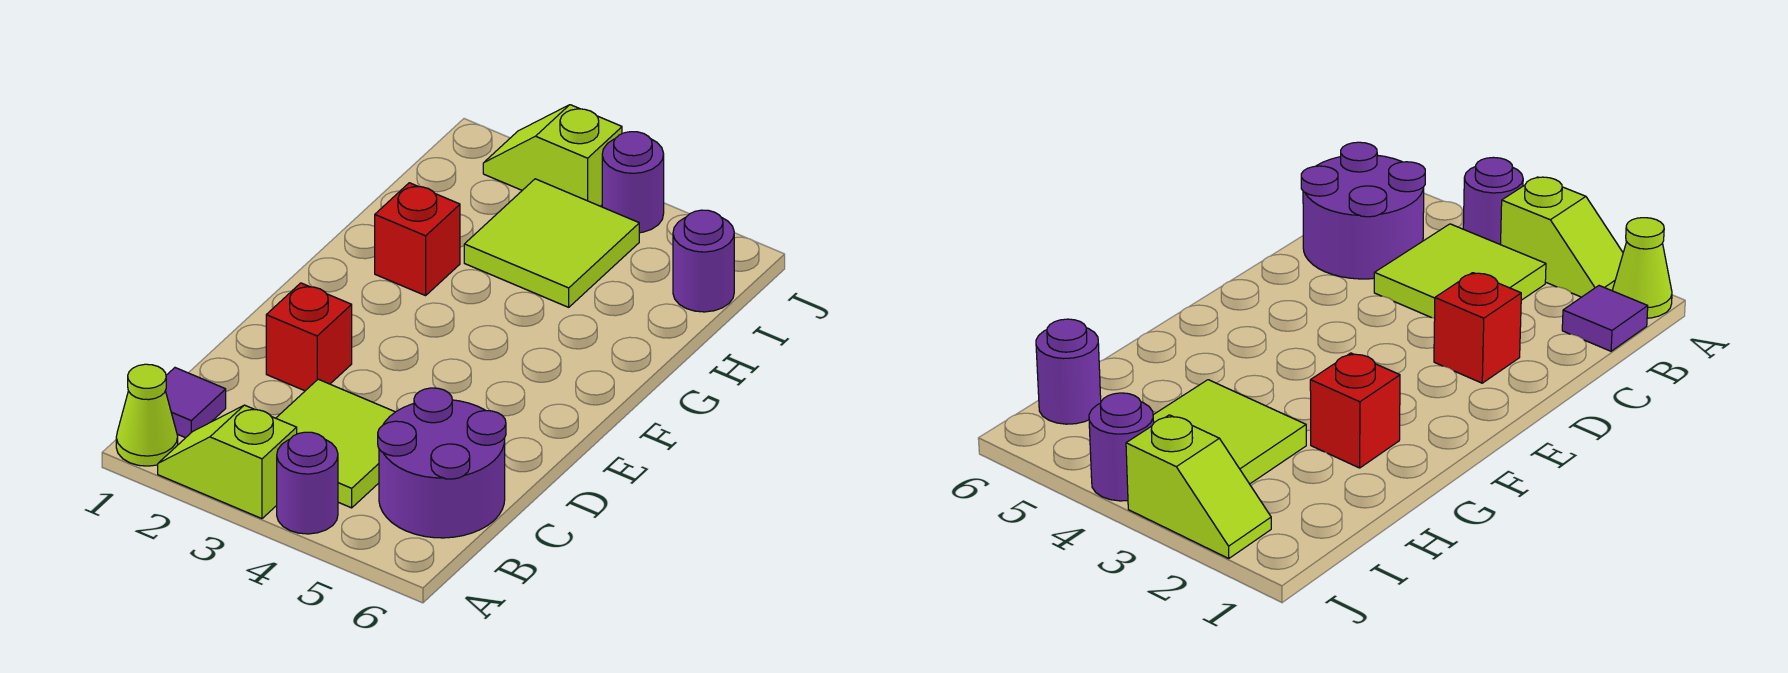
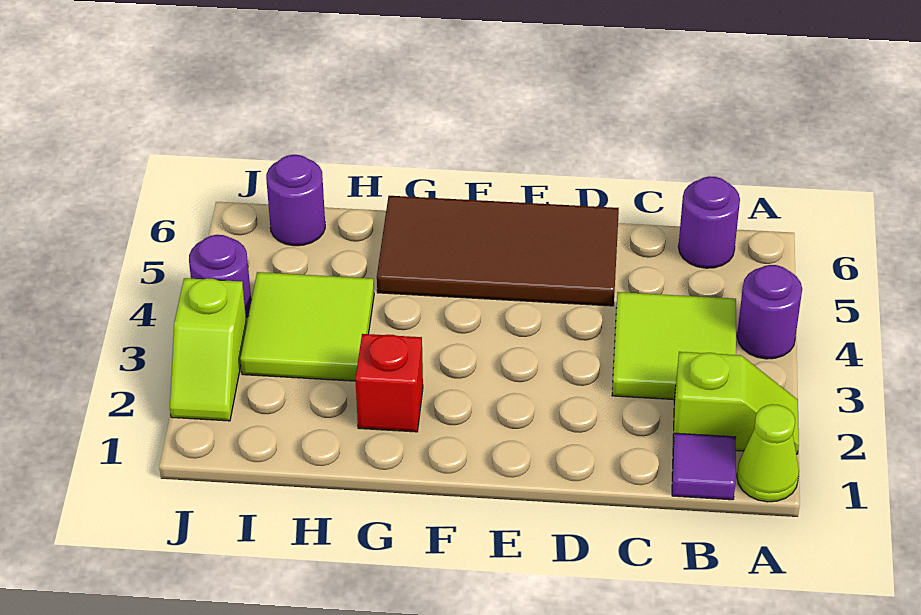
lime slope A2:A3 level 1 top 3 -> lime slope A2:B2 level 1 top B
purple round brick B5:C6 level 1 -> purple round brick B6 level 1
red brick D2 level 1 -> none
none -> brown tile D5:G6 level 1

